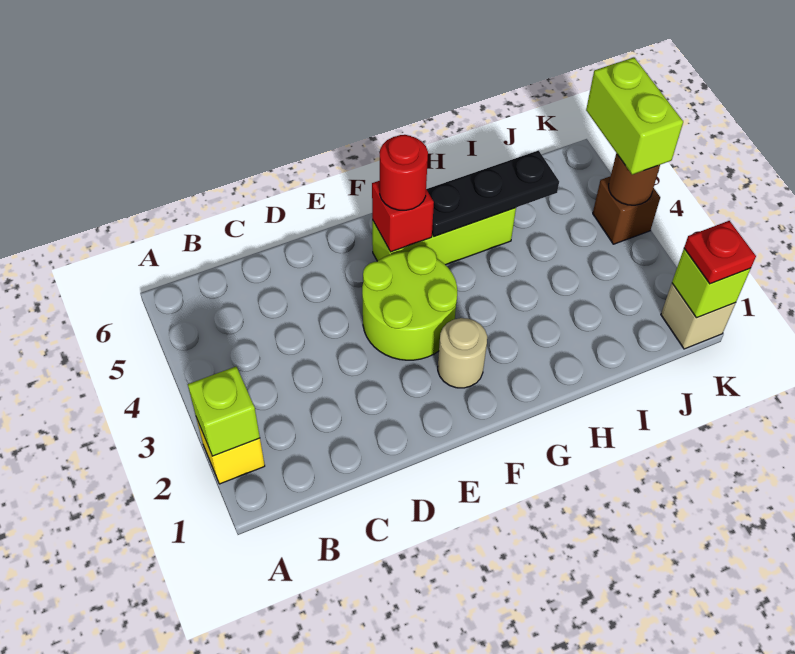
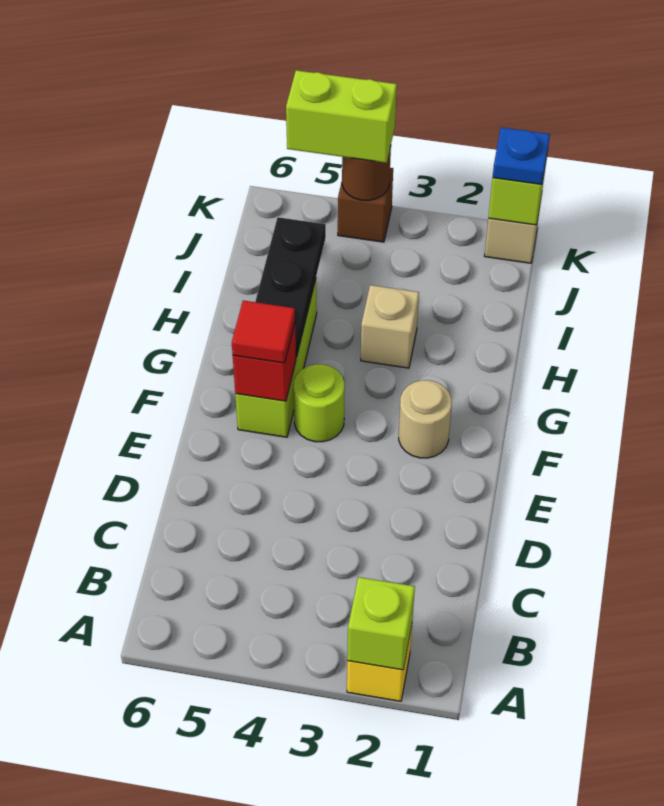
lime round brick E3:F4 level 1 -> lime round brick F4 level 1
red round brick F5 level 3 -> red tile F5 level 3
none -> tan brick H3 level 1
red plate K1 level 3 -> blue plate K1 level 3

